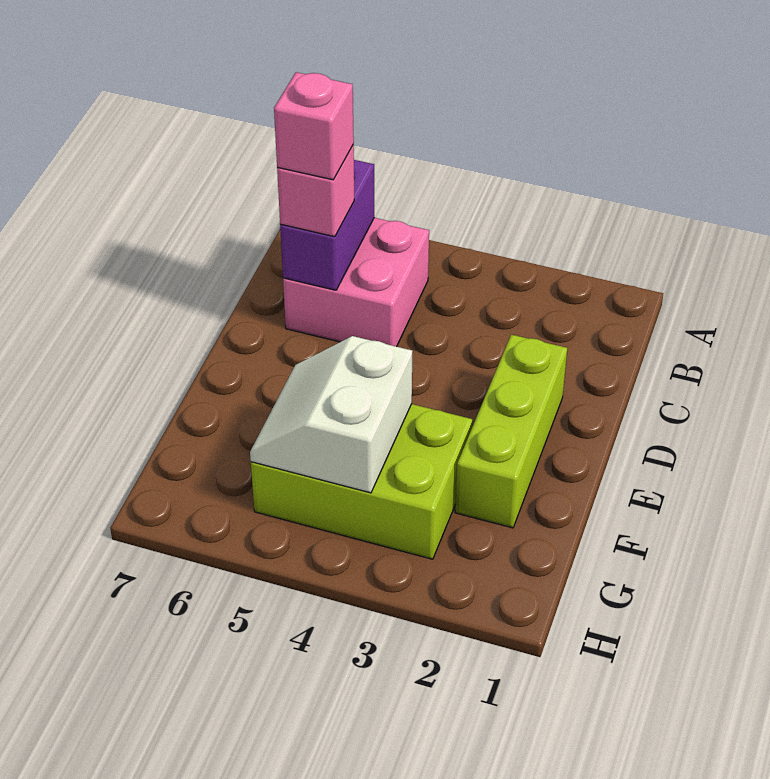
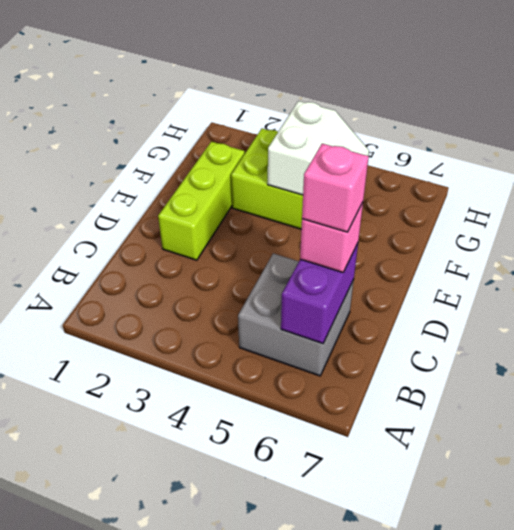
pink brick B5:C6 level 1 -> grey brick B5:C6 level 1

